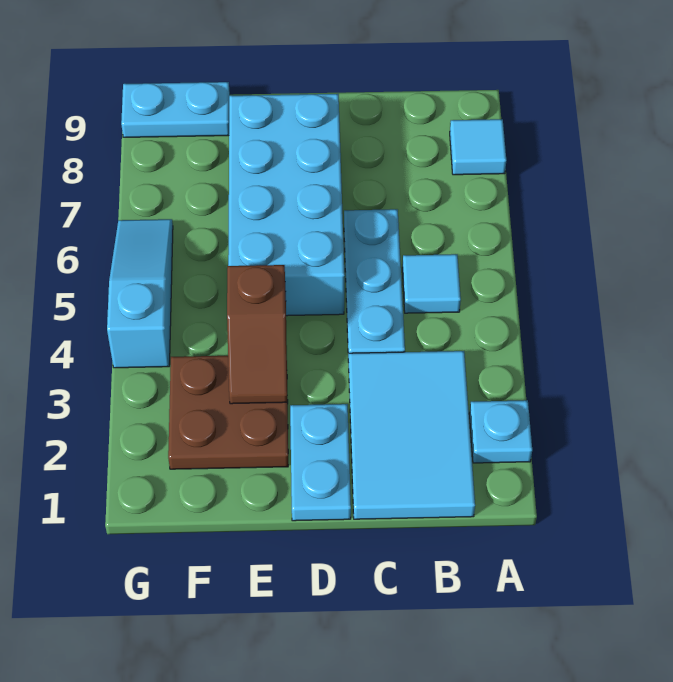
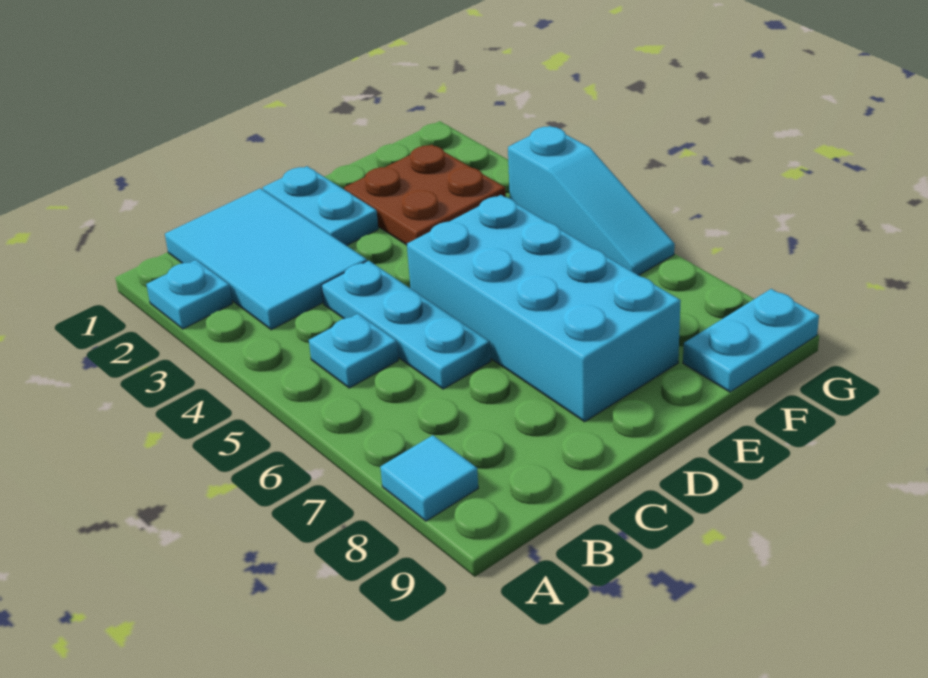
cyan tile B5 level 1 -> cyan plate B5 level 1
brown slope E3:E4 level 2 top 4 -> none

